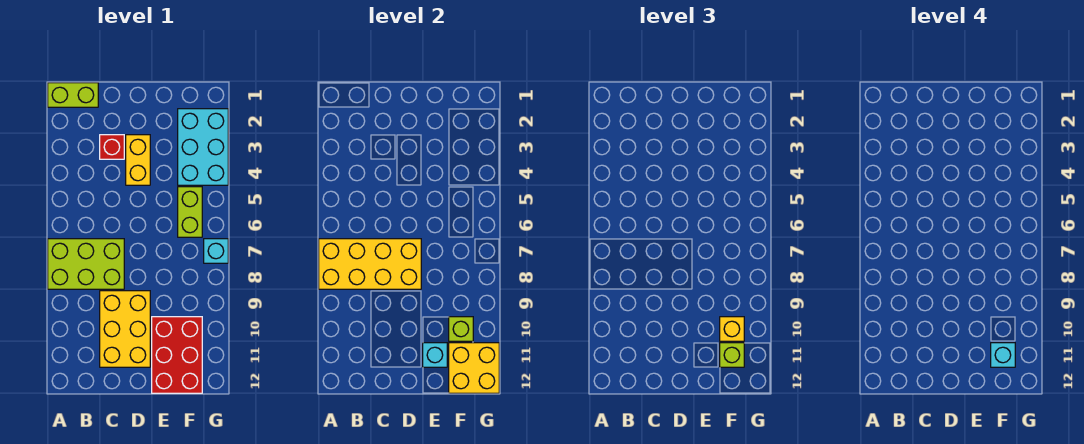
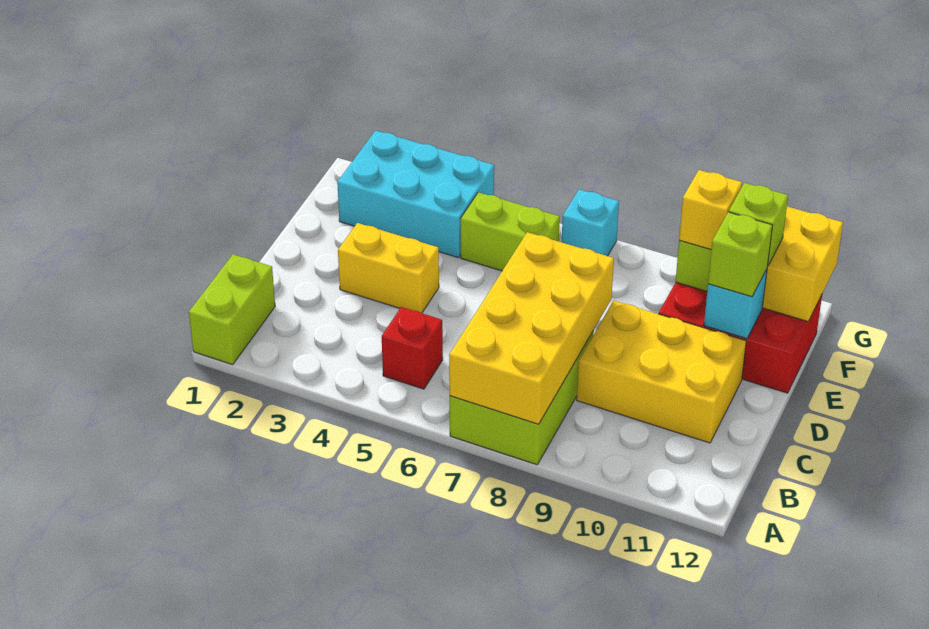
red brick C3 level 1 -> red brick B5 level 1
none -> lime brick E11 level 3
cyan brick F11 level 4 -> none

